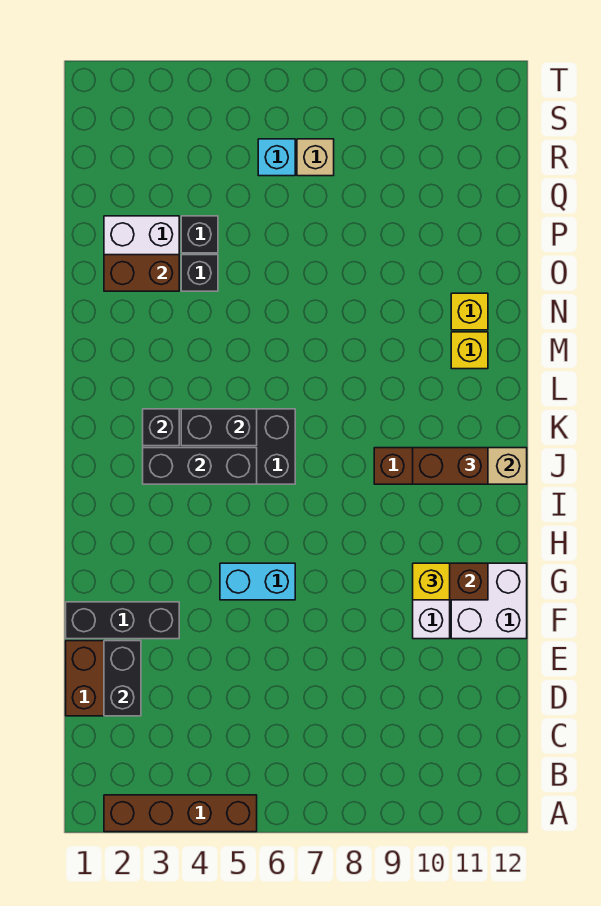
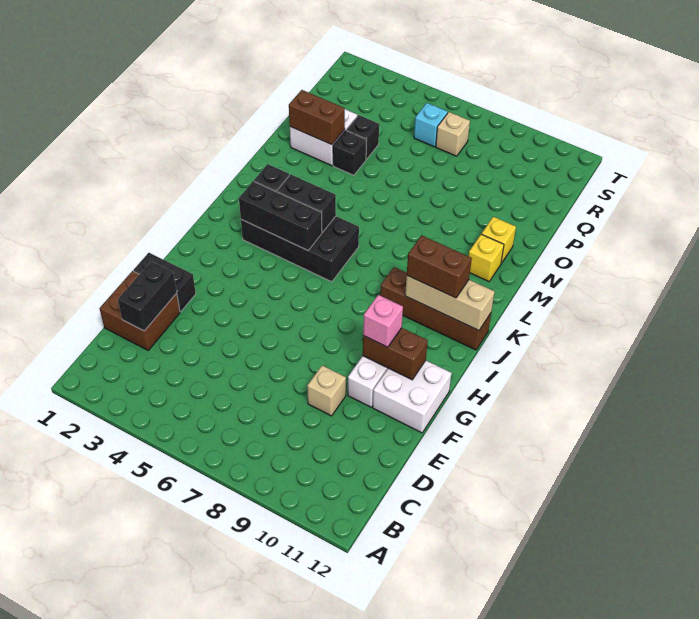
brown brick A2:A5 level 1 -> none
none -> tan brick E9 level 1
black brick F1:F3 level 1 -> black brick F1:F2 level 1
cyan brick G5:G6 level 1 -> none
yellow brick G10 level 3 -> pink brick G10 level 3

